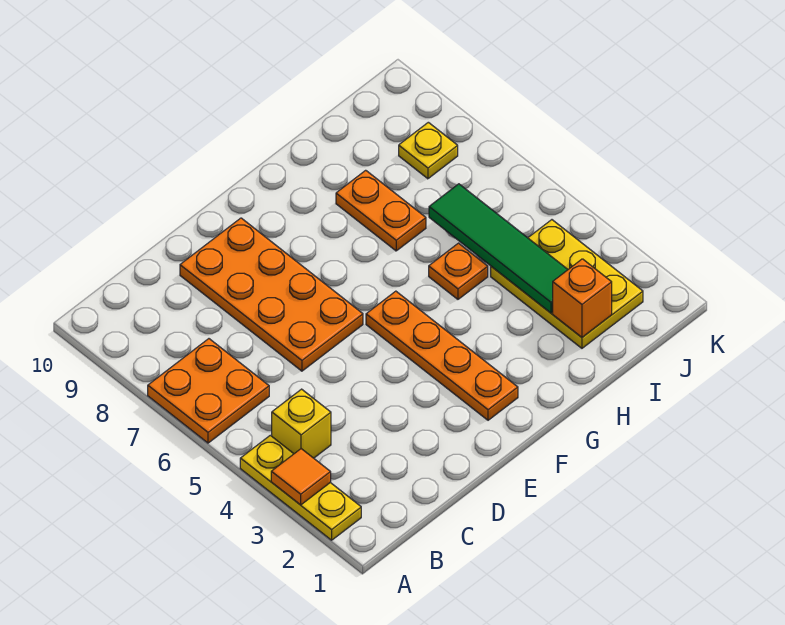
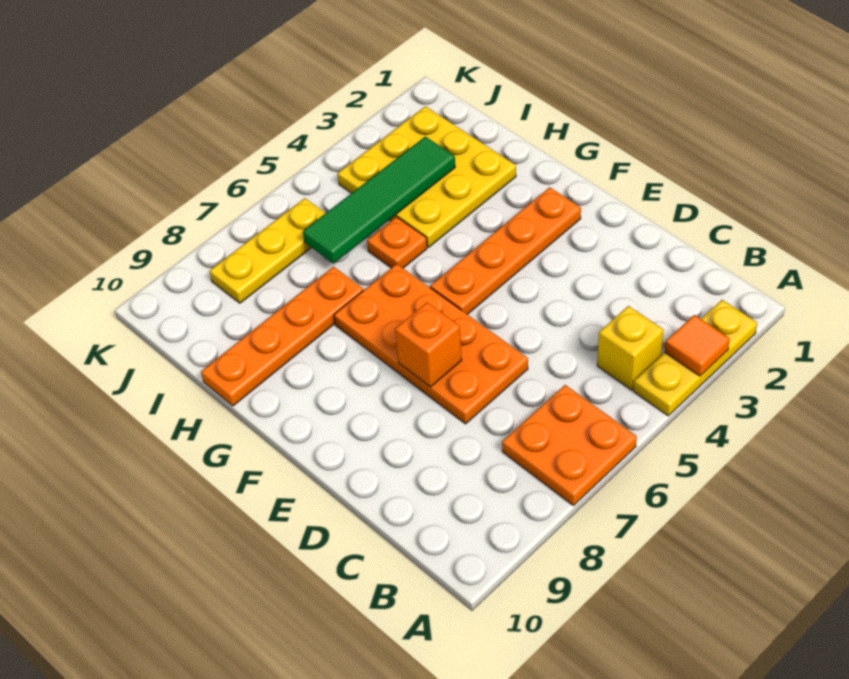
orange plate D6:E9 level 1 -> orange plate D6:G7 level 1
orange plate H7:H8 level 1 -> orange plate H7:H10 level 1
yellow plate I2:J4 level 1 -> yellow plate H2:J4 level 1
orange brick I2 level 2 -> orange brick E7 level 2
yellow plate J8 level 1 -> yellow plate J6:J8 level 1

